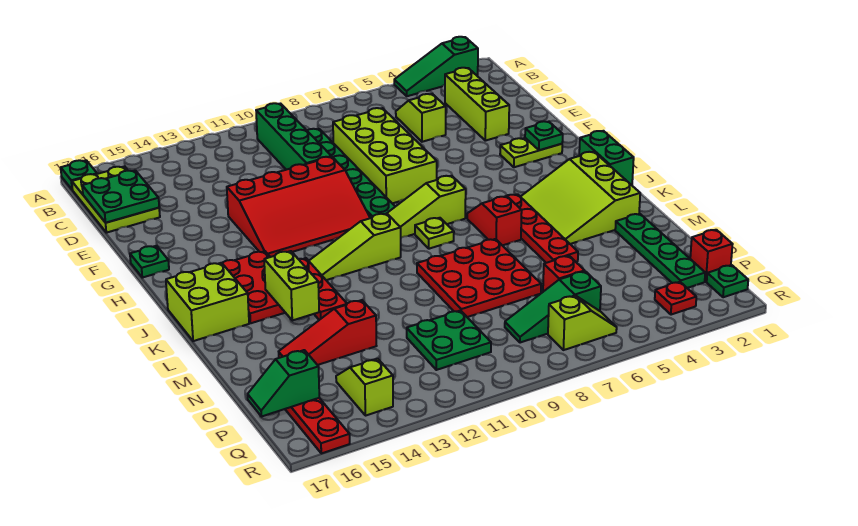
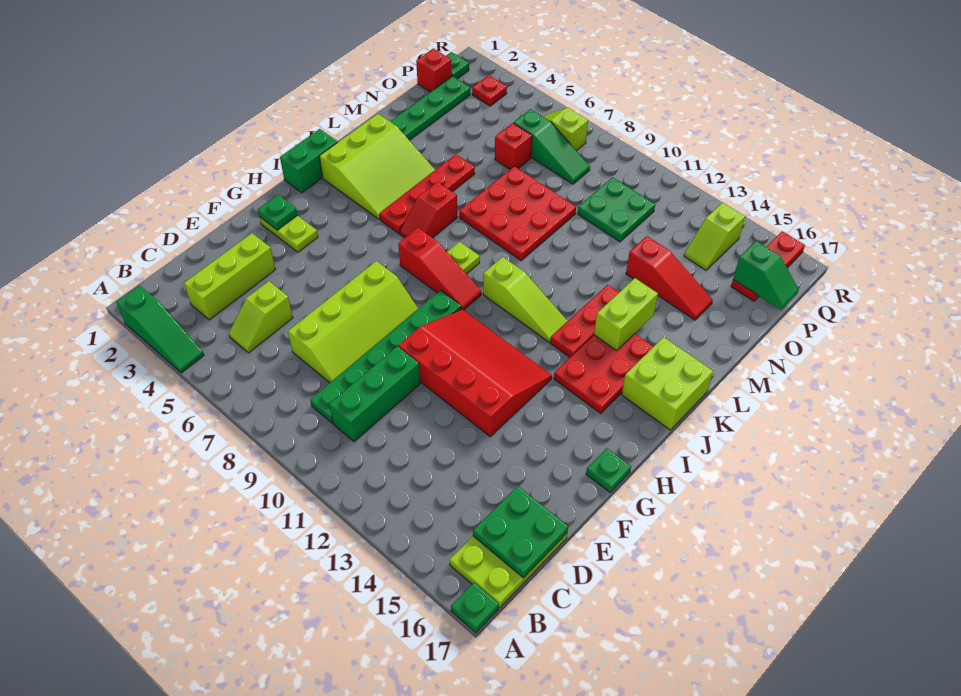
green brick B10:E10 level 1 -> green brick C10:E10 level 1
lime brick D7:G8 level 1 -> lime slope D7:G8 level 1 top 7
lime slope I7:I9 level 1 top 7 -> red slope I7:I9 level 1 top 7

